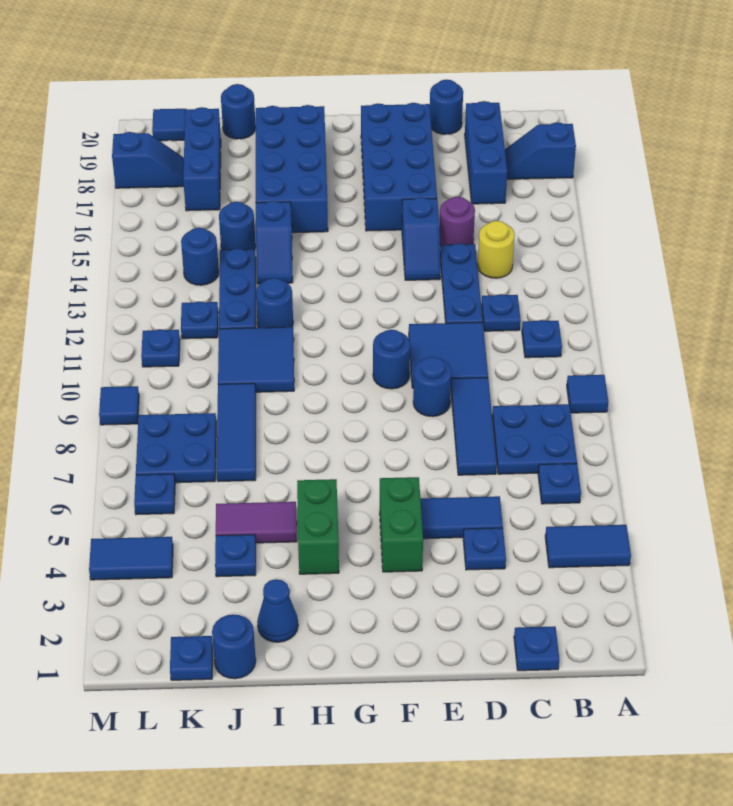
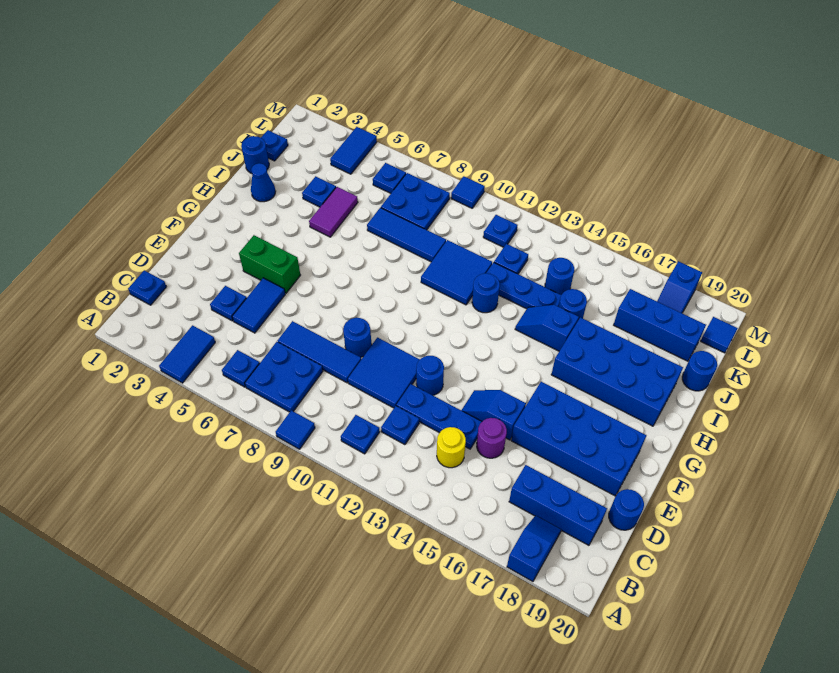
blue round brick F10 level 1 -> blue round brick E12 level 1
green brick H4:H5 level 1 -> none

